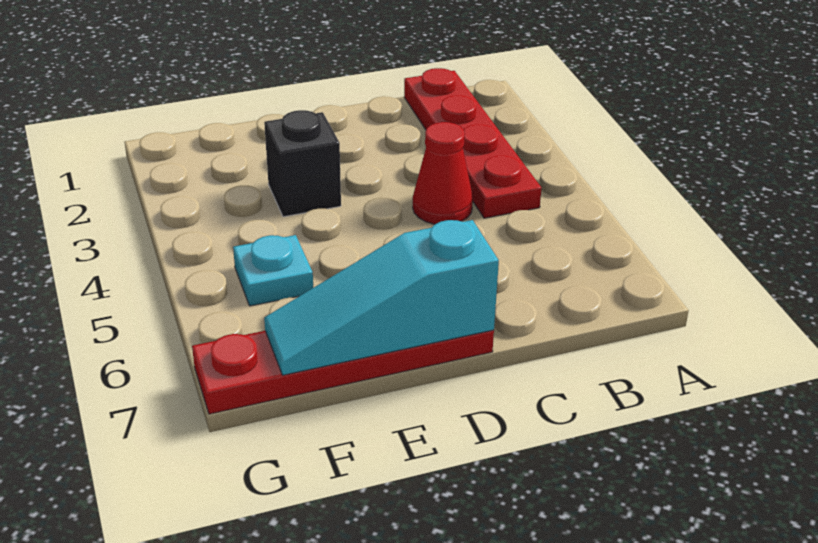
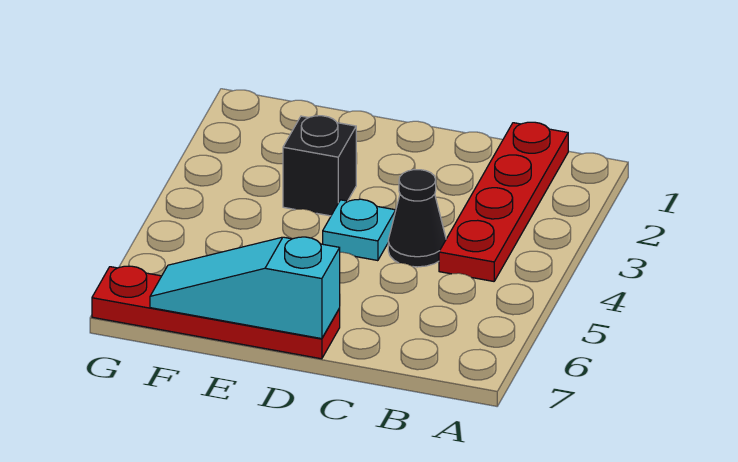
red cone C4 level 1 -> black cone C4 level 1
cyan plate F5 level 1 -> cyan plate D4 level 1

